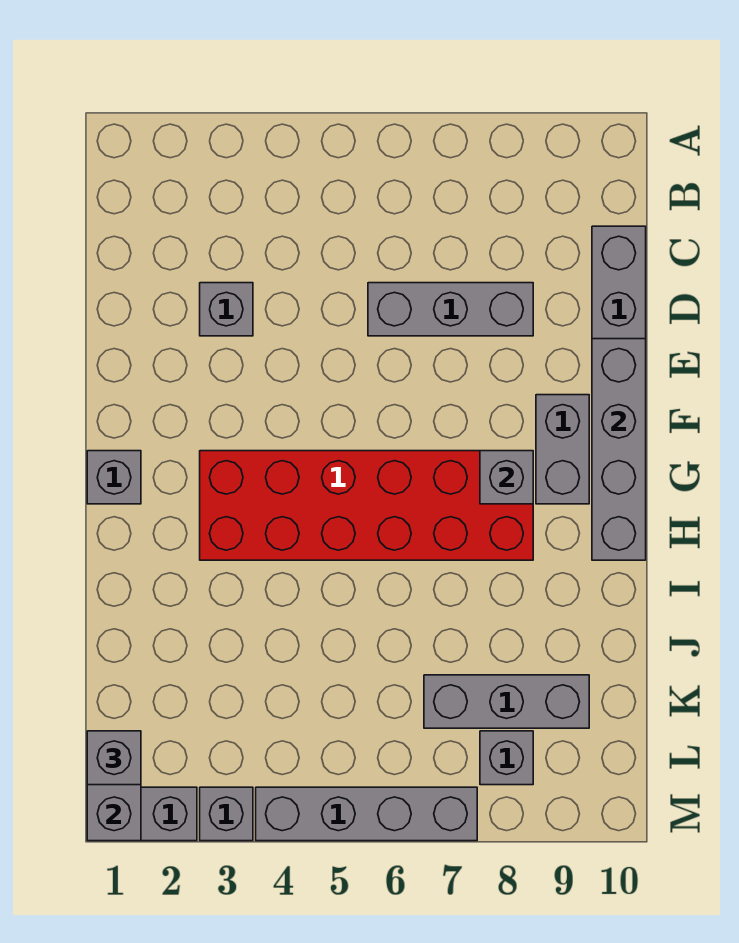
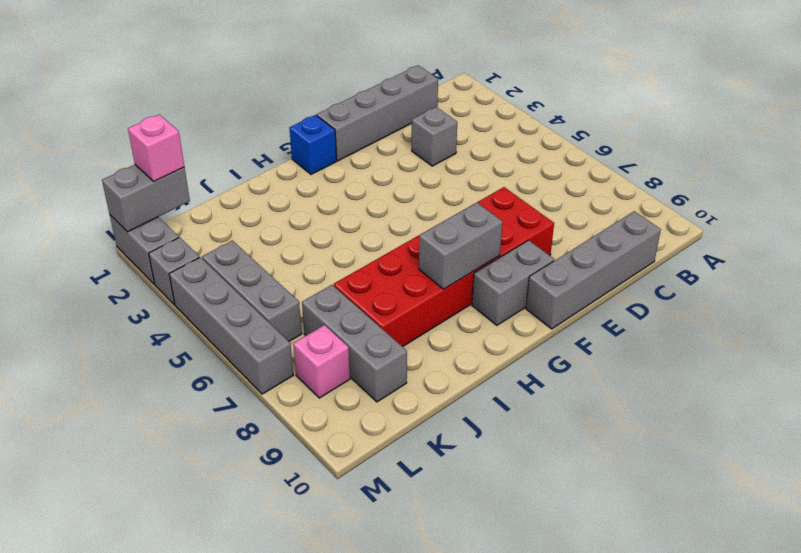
grey brick D6:D8 level 1 -> grey brick L4:L6 level 1
grey brick E10:H10 level 2 -> grey brick C1:F1 level 1
grey brick G1 level 1 -> blue brick G1 level 1
red brick G3:H8 level 1 -> red brick E7:J8 level 1
grey brick G8 level 2 -> grey brick G8:H8 level 2
grey brick L1 level 3 -> pink brick L1 level 3
grey brick L8 level 1 -> pink brick L8 level 1

